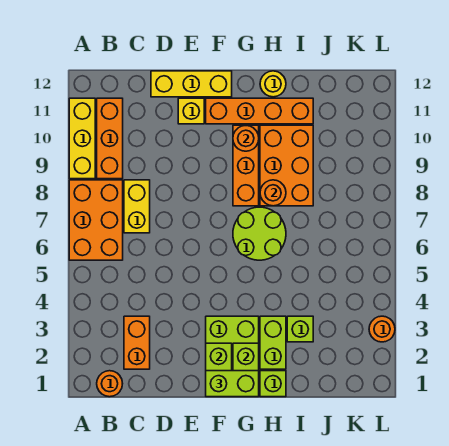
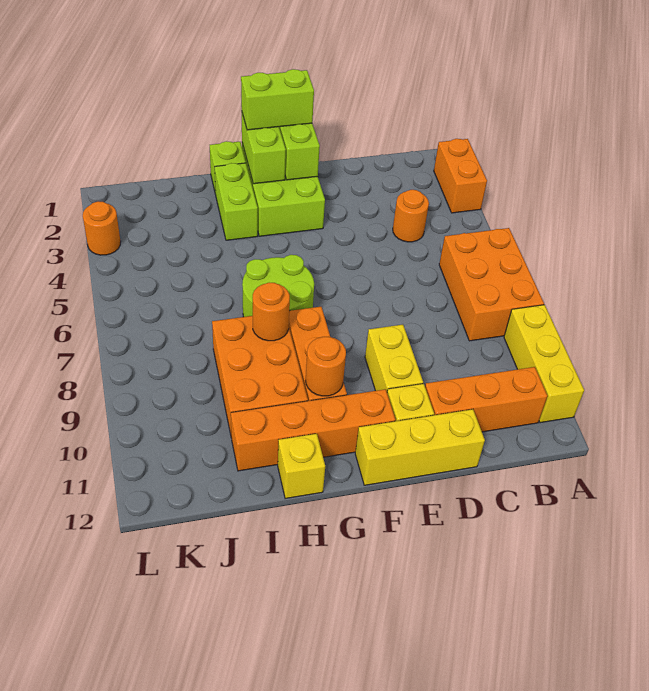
orange round brick B1 level 1 -> orange round brick C4 level 1
orange brick B9:B11 level 1 -> orange brick B11:D11 level 1
orange brick C2:C3 level 1 -> orange brick A2:A3 level 1
yellow brick C7:C8 level 1 -> yellow brick E9:E10 level 1
yellow round brick H12 level 1 -> yellow brick H12 level 1
lime brick I3 level 1 -> none

